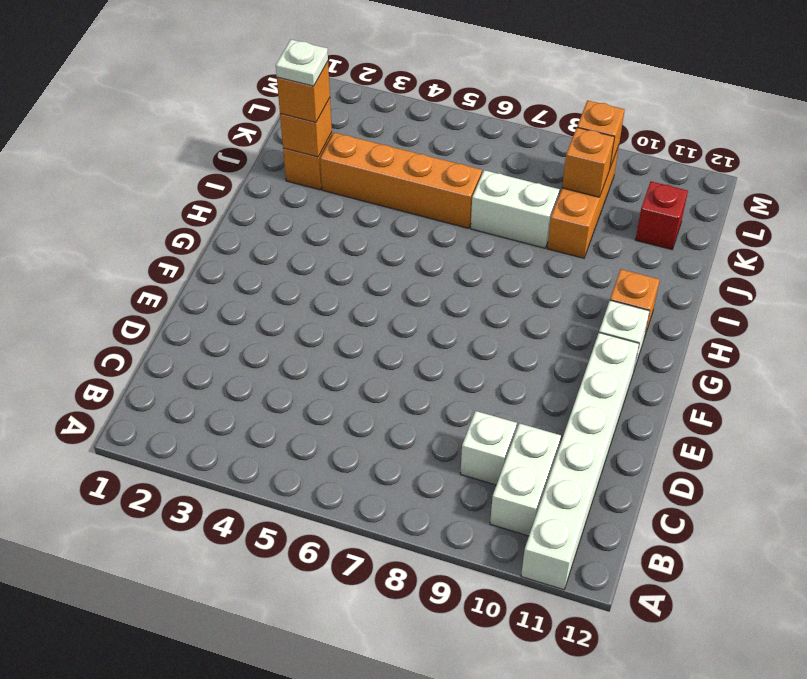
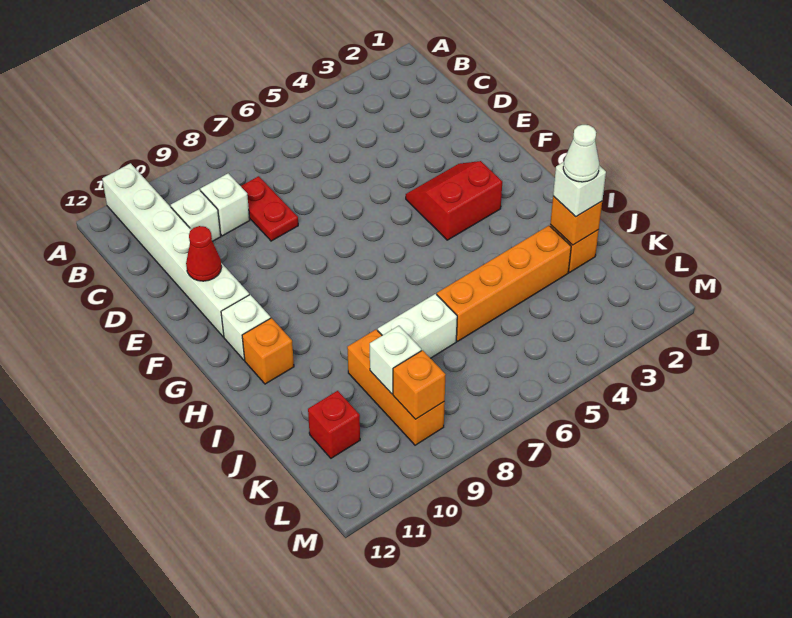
white brick B10:C10 level 1 -> white brick C10 level 1
none -> red plate C8:D8 level 1
none -> red cone E11 level 2
none -> red slope F3:G4 level 1 top G
orange brick J2 level 3 -> white brick J2 level 3
white plate J2 level 4 -> white cone J2 level 4
orange brick K9 level 2 -> white brick K9 level 2

